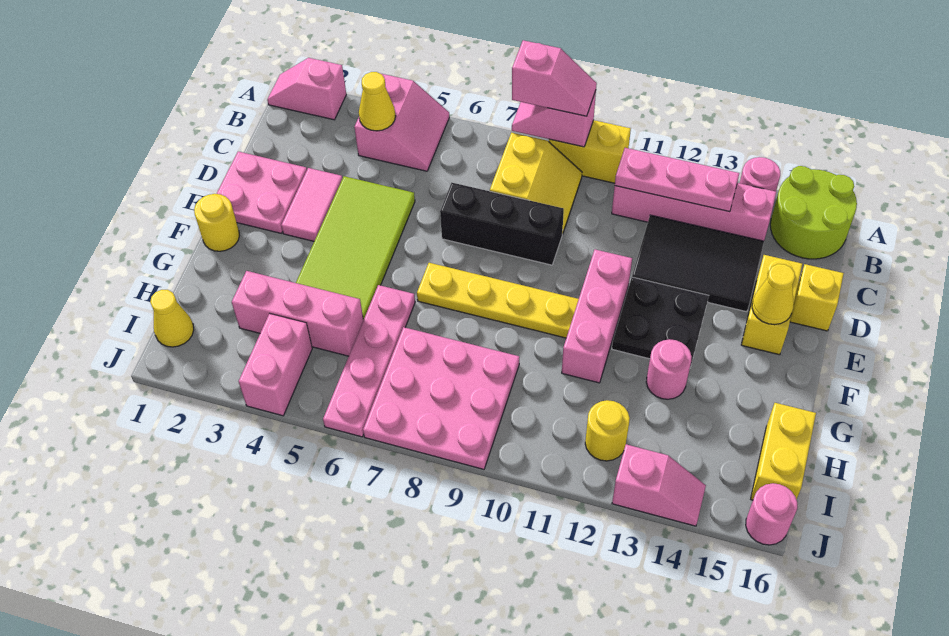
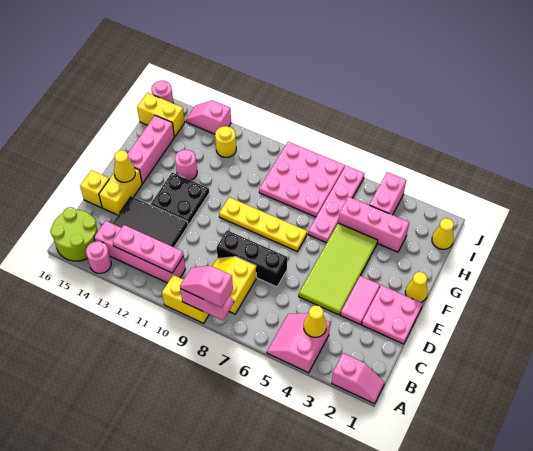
pink brick E11:G11 level 1 -> pink brick F15:H15 level 1
yellow round brick F1 level 1 -> yellow cone F1 level 1
yellow brick H16:I16 level 1 -> yellow brick I15:I16 level 1

